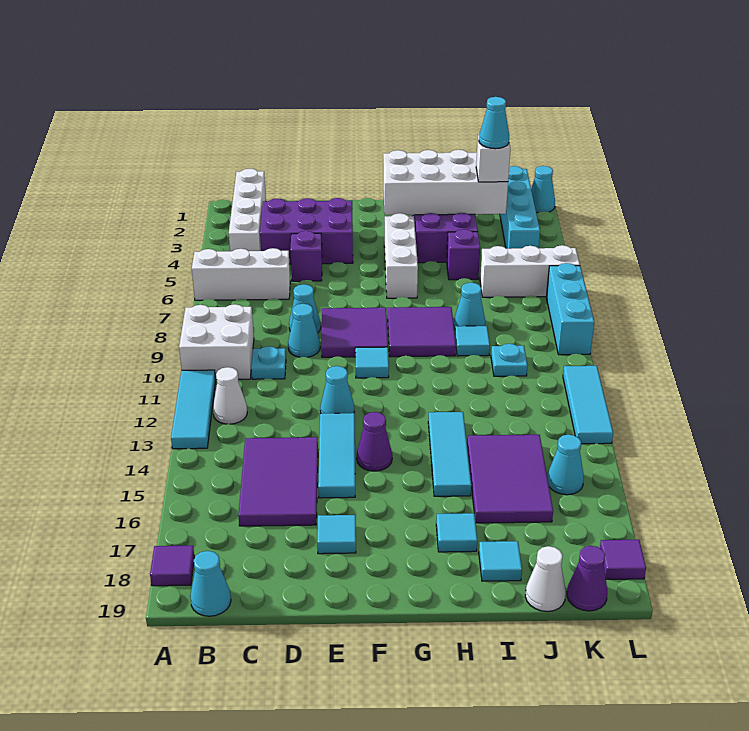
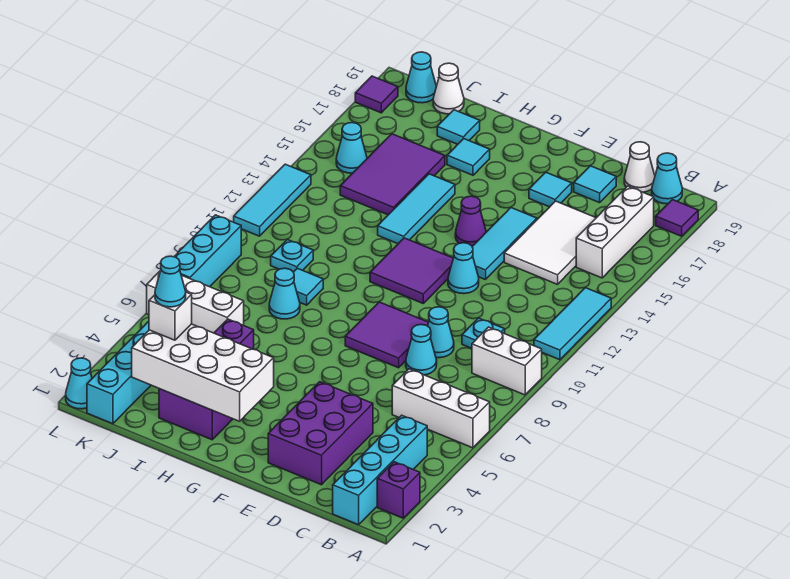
white brick A9:B10 level 1 -> white brick A9:B9 level 1
white brick B1:B4 level 1 -> cyan brick B1:B4 level 1
white cone B12 level 1 -> white cone C19 level 1
purple brick C3:E4 level 1 -> purple brick D2:E4 level 1
purple tile C14:D16 level 1 -> white tile C14:D16 level 1
purple brick D5 level 1 -> purple brick A2 level 1
cyan tile F10 level 1 -> cyan tile D18 level 1
white brick G4:G6 level 1 -> white brick B15:B17 level 1
purple tile G8:H9 level 1 -> purple tile F11:G12 level 1
purple cone K19 level 1 -> cyan cone K19 level 1

